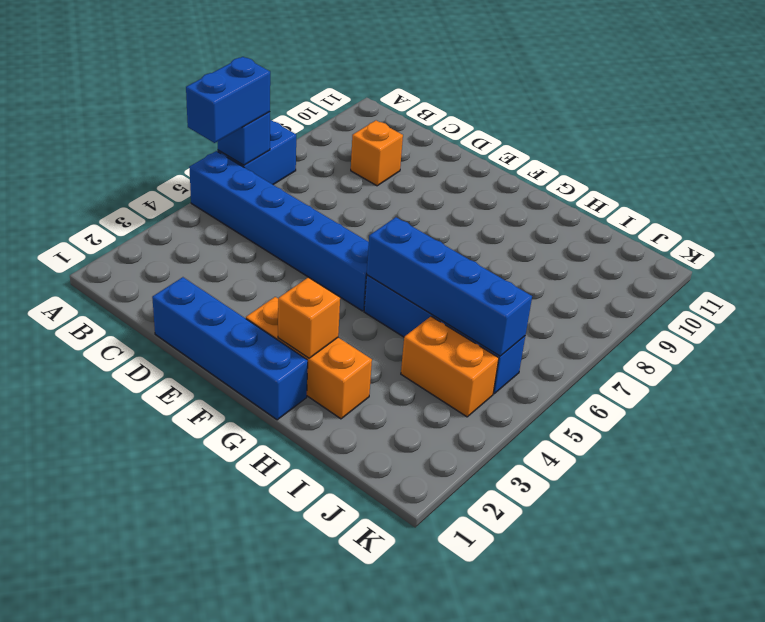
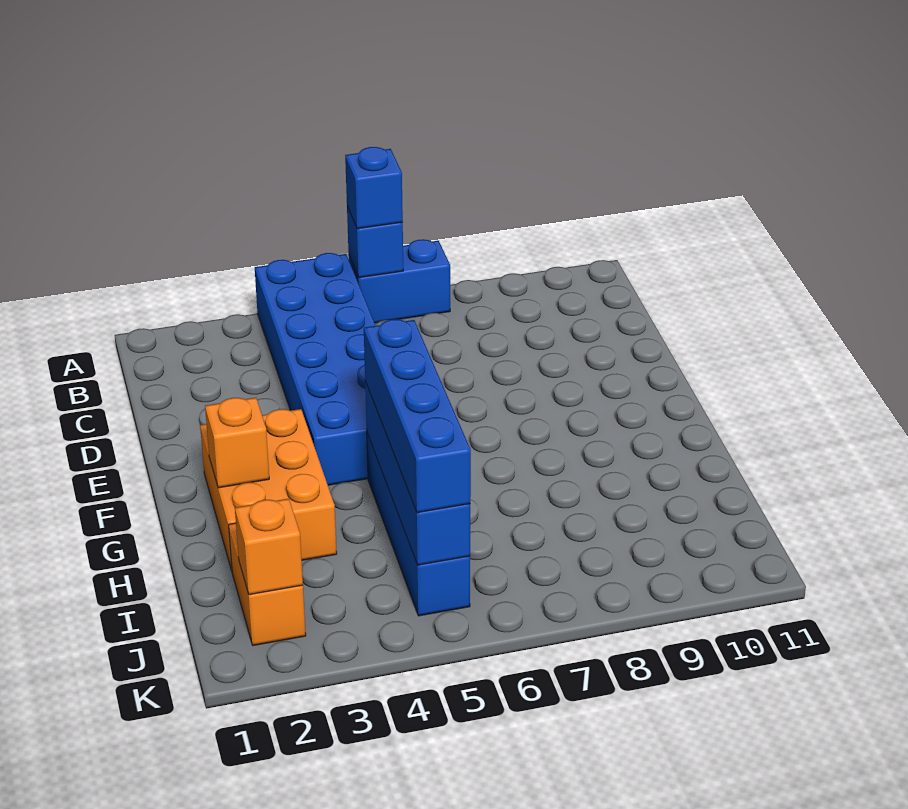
blue brick A5:F5 level 1 -> blue brick A4:F5 level 1
blue brick A5:A6 level 3 -> blue brick A6 level 3
orange brick C9 level 1 -> orange brick J2 level 2
blue brick D1:G1 level 1 -> blue brick G5:J5 level 3
orange brick F2:H2 level 1 -> orange brick F2:H3 level 1
orange brick I4:J4 level 1 -> orange brick I2:J2 level 1

